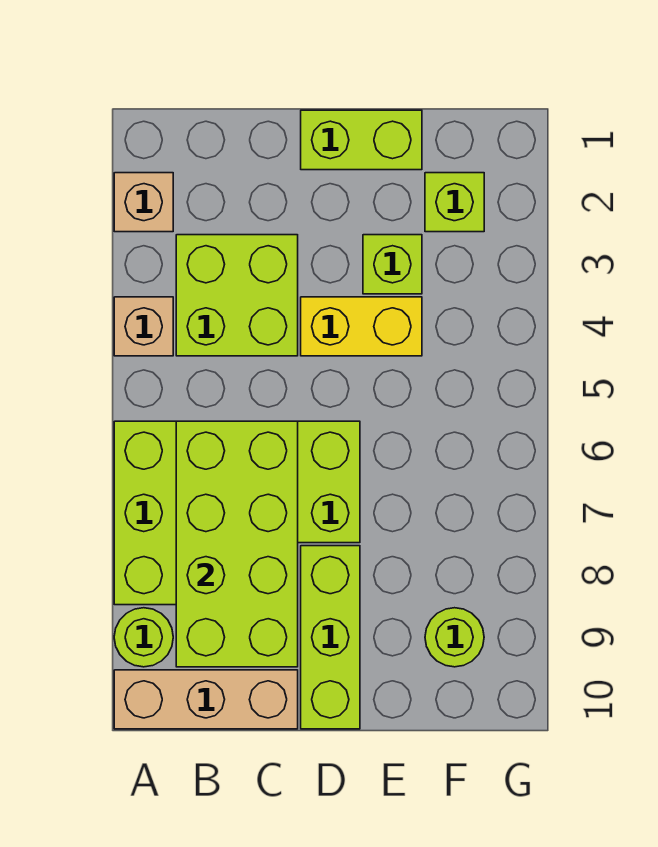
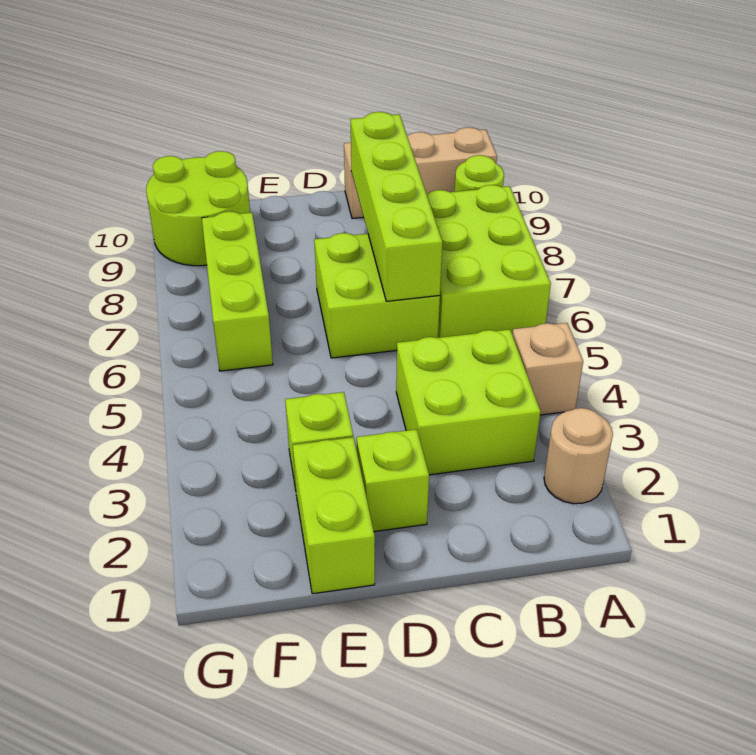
tan brick A2 level 1 -> tan round brick A2 level 1
lime brick B6:C9 level 2 -> lime brick C6:C9 level 2
lime brick D1:E1 level 1 -> lime brick E1:E2 level 1
yellow brick D4:E4 level 1 -> none
lime brick D8:D10 level 1 -> lime brick F6:F8 level 1
lime brick F2 level 1 -> lime brick D2 level 1
lime round brick F9 level 1 -> lime round brick F9:G10 level 1

